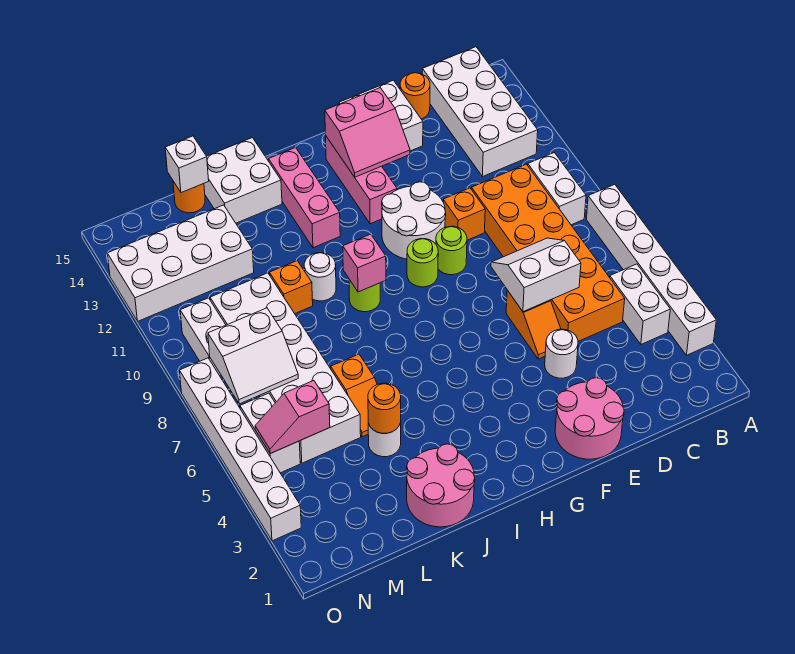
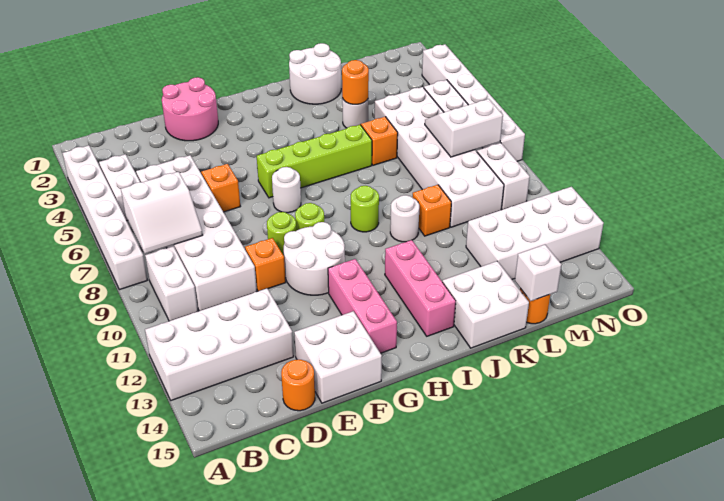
white brick B12:C15 level 1 -> white brick A12:D13 level 1
orange brick C5:D10 level 1 -> white brick C5:D10 level 1
white slope D6:E7 level 2 top 6 -> white slope B7:C8 level 2 top 7
white round brick E4 level 1 -> white round brick G7 level 1
pink slope F13:G14 level 2 top 14 -> none
none -> lime brick G6:J6 level 1
pink brick I9 level 2 -> none
pink round brick J1:K2 level 1 -> white round brick J1:K2 level 1
pink slope M5:N5 level 2 top M -> none

